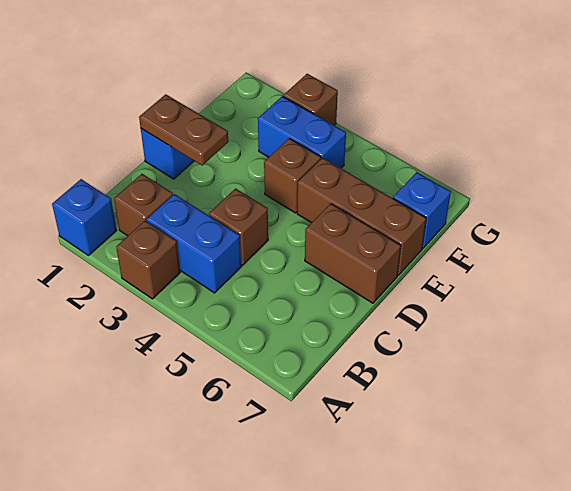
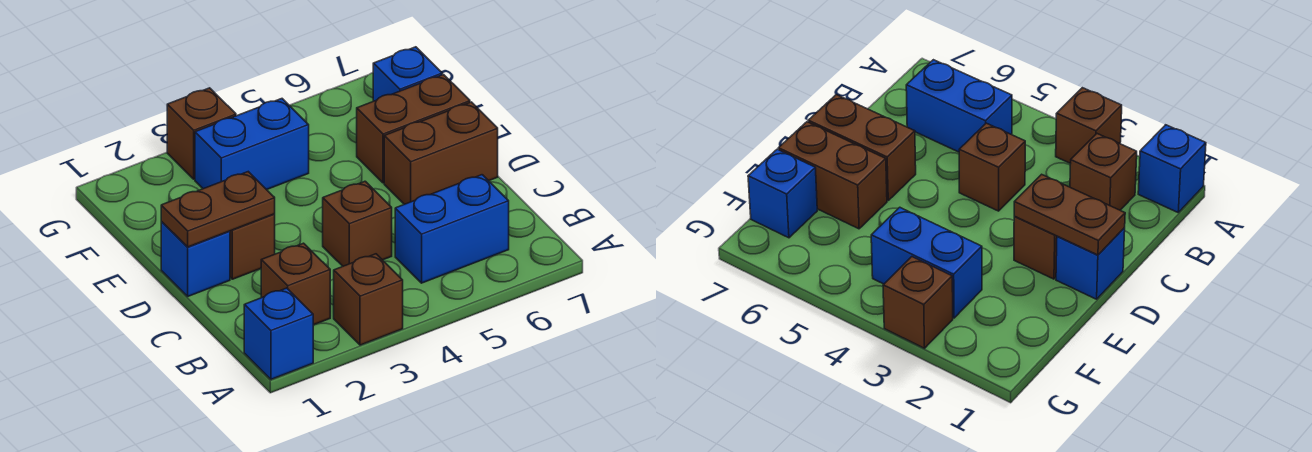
blue brick B3:B4 level 1 -> blue brick B5:B6 level 1
brown brick E4 level 1 -> brown brick D2 level 1
brown brick E5:E7 level 1 -> brown brick E6:E7 level 1

